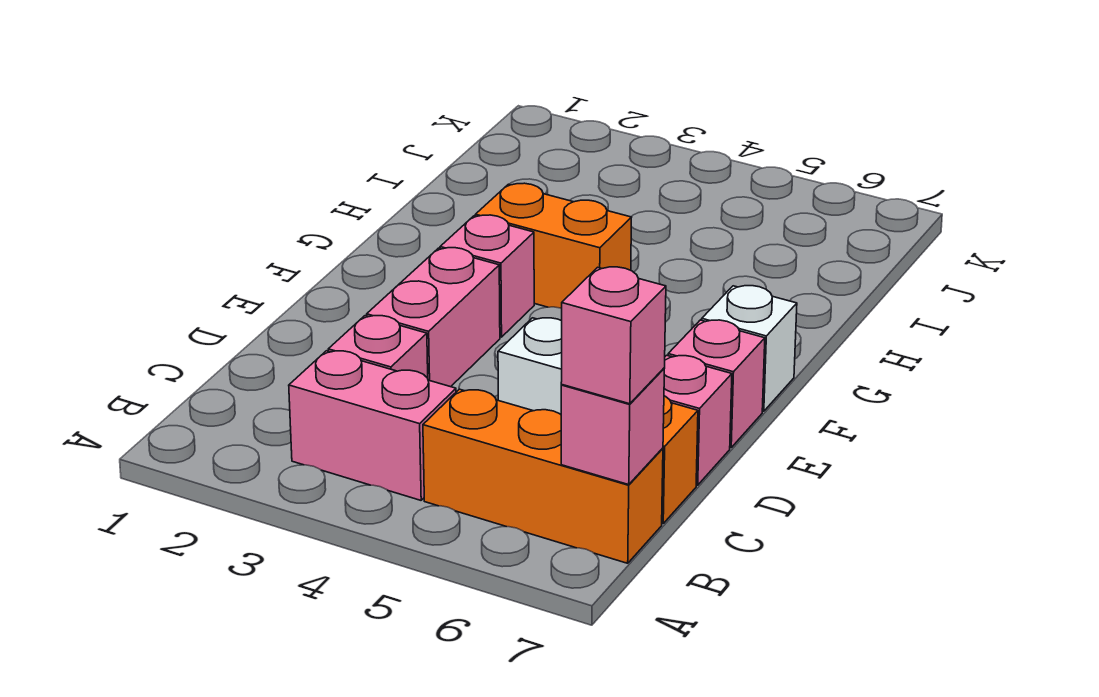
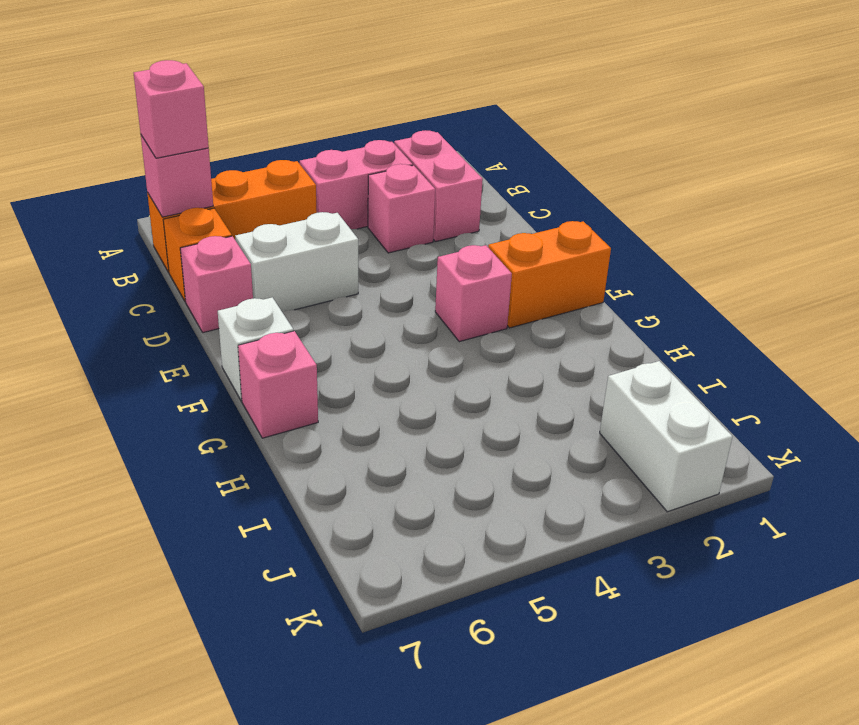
pink brick D3:E3 level 1 -> pink brick B2:C2 level 1
pink brick E7 level 1 -> pink brick G7 level 1
orange brick G3:G4 level 1 -> orange brick F1:F2 level 1
none -> white brick J2:K2 level 1

